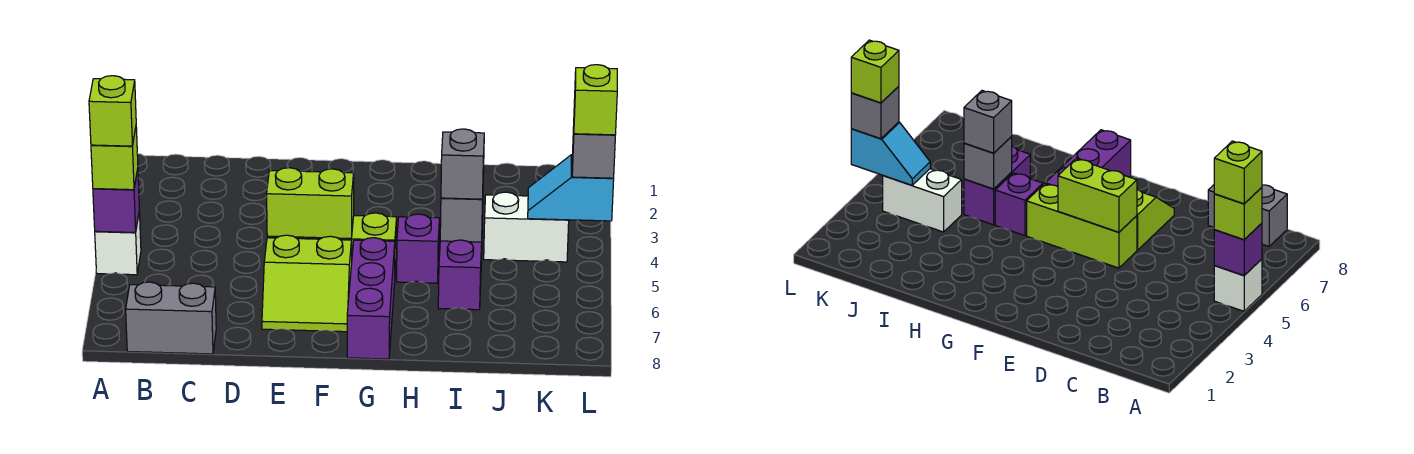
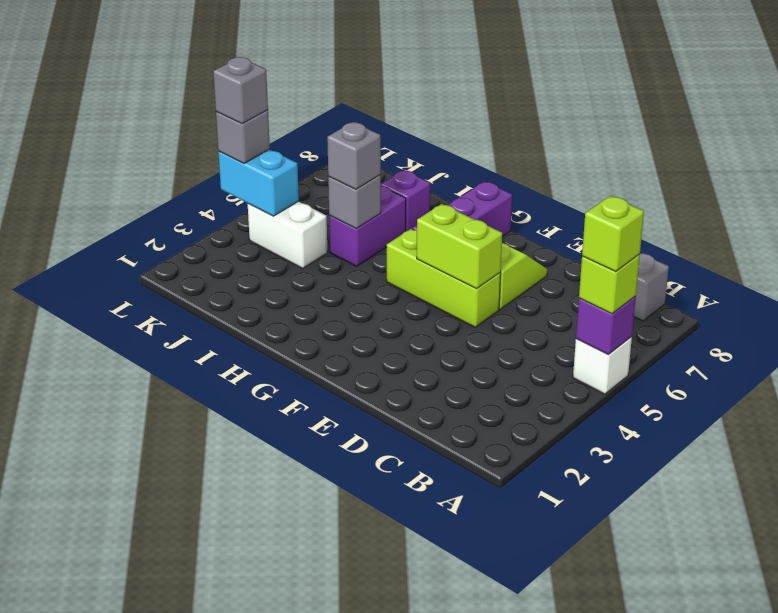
purple brick H5 level 1 -> purple brick I7 level 1
cyan slope K4:L4 level 2 top L -> cyan brick K4:L4 level 2
lime brick L4 level 4 -> grey brick L4 level 4

